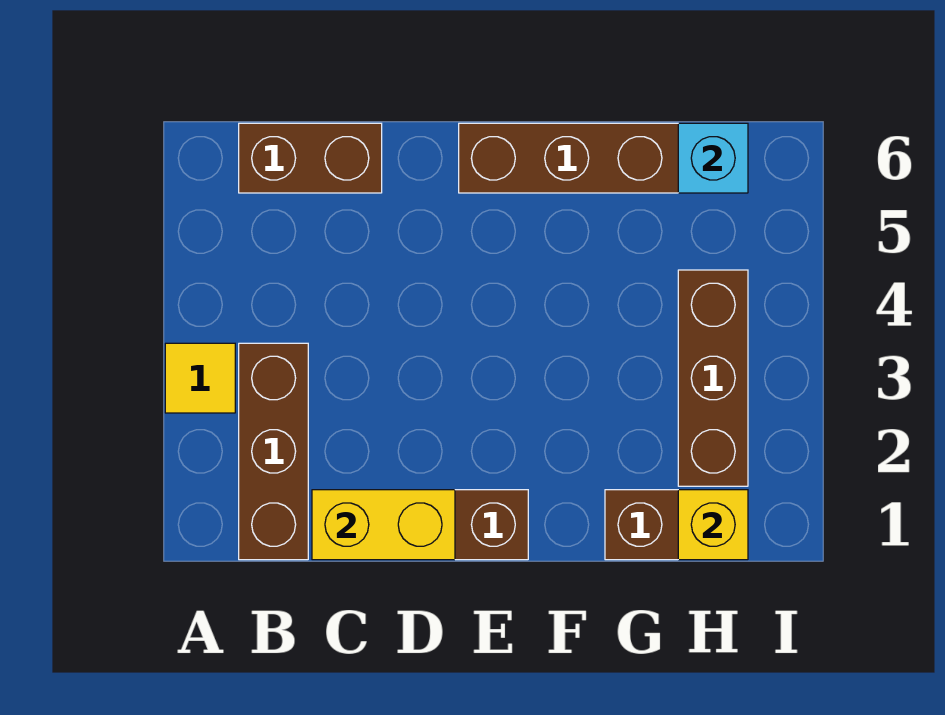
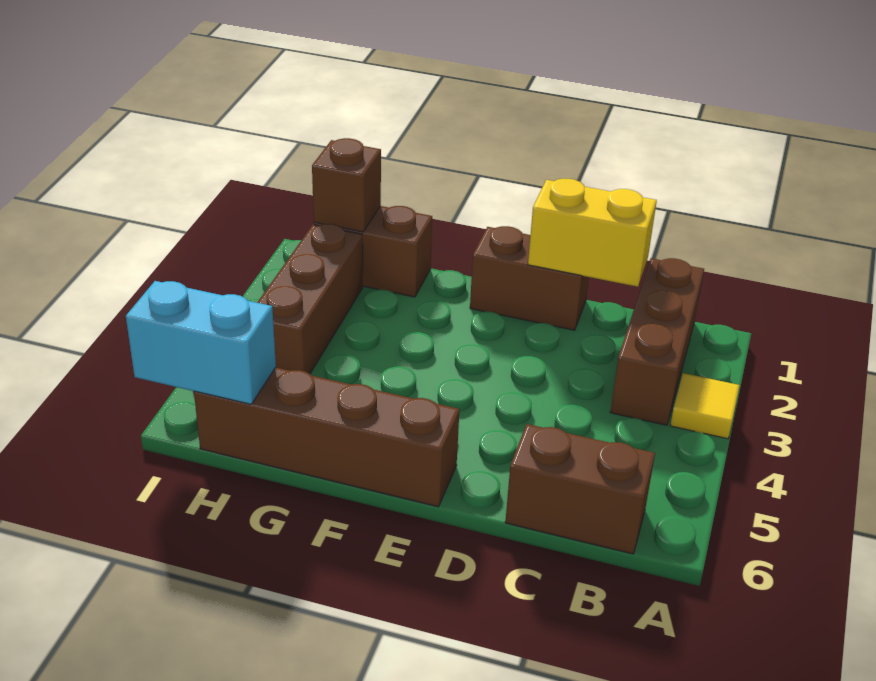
yellow brick H1 level 2 -> brown brick H1 level 2
cyan brick H6 level 2 -> cyan brick H6:I6 level 2

